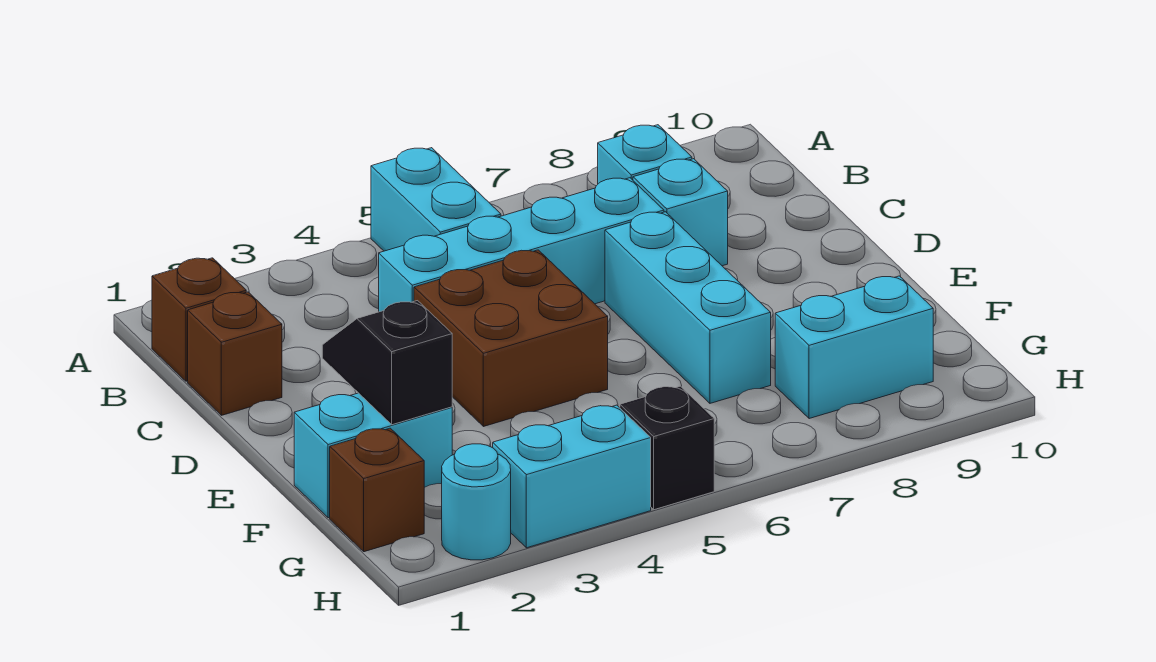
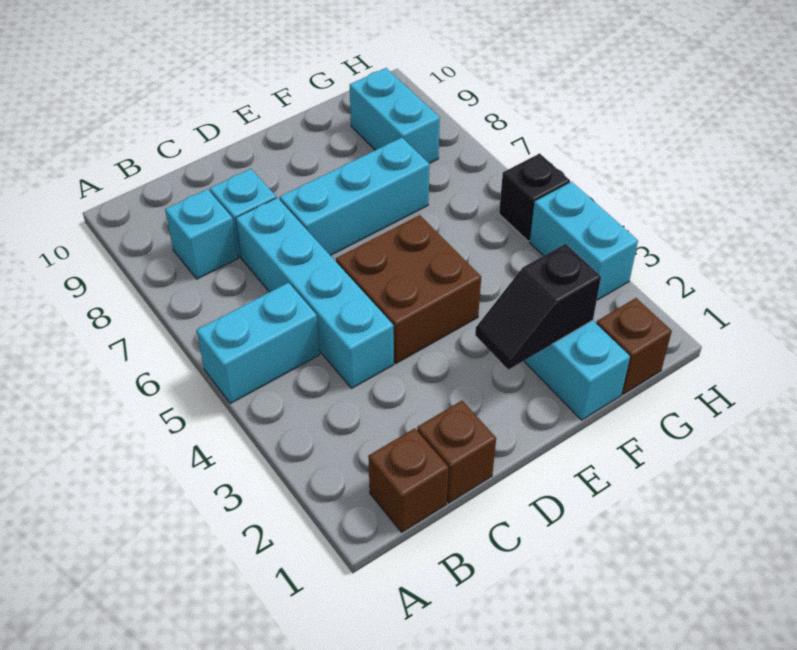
cyan round brick H2 level 1 -> none

